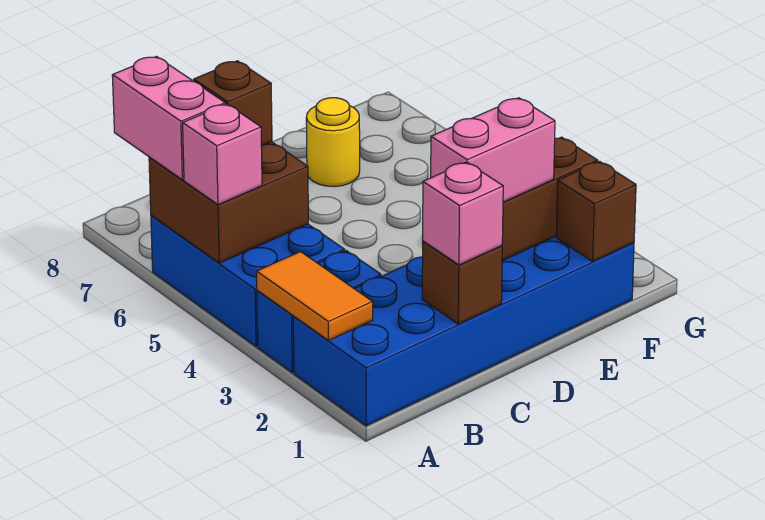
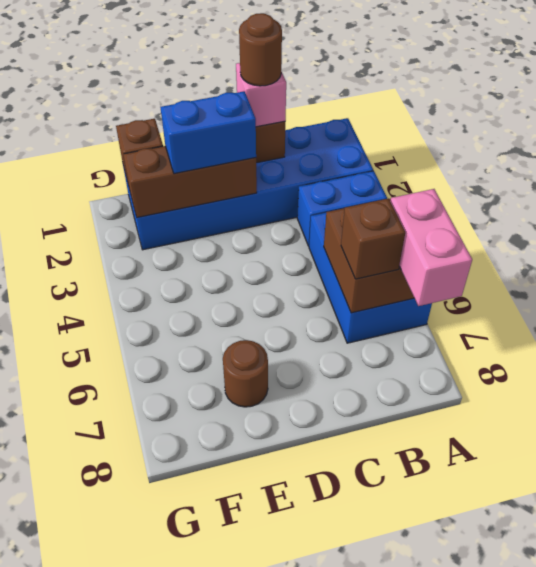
orange tile A2:A3 level 2 -> none
pink brick A5 level 3 -> none
none -> brown round brick C1 level 4
pink brick D2:E2 level 3 -> blue brick D2:E2 level 3
yellow round brick E7 level 1 -> brown round brick E7 level 1

